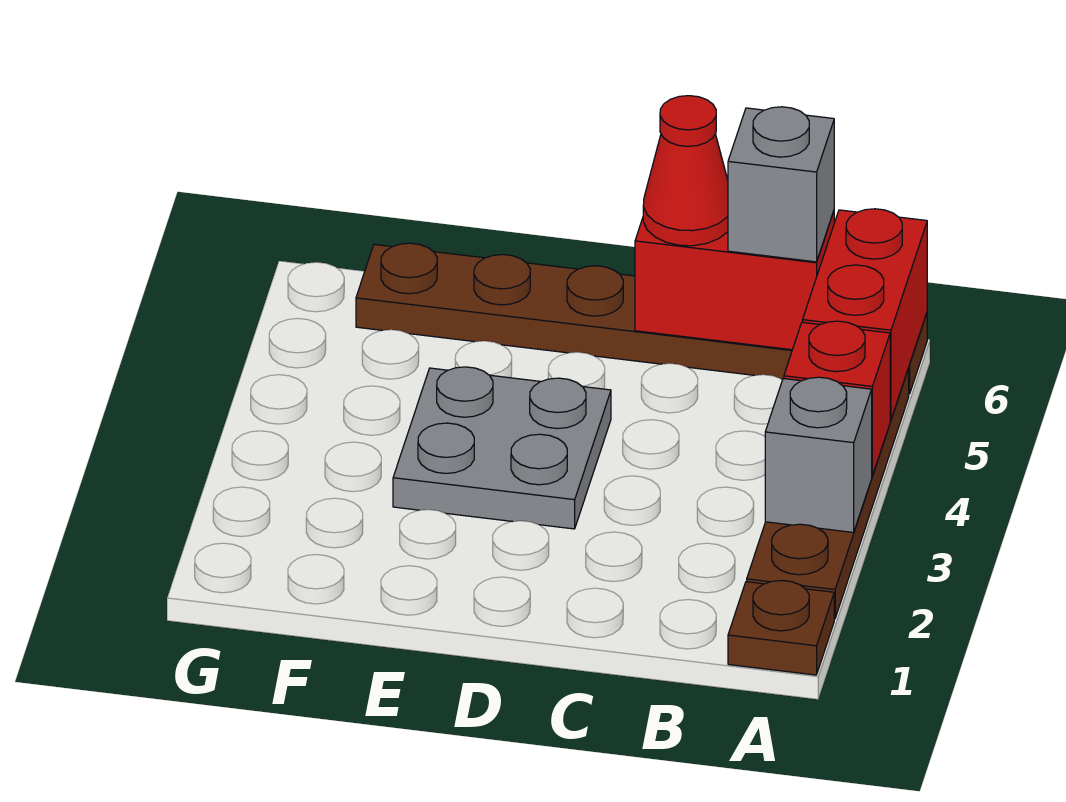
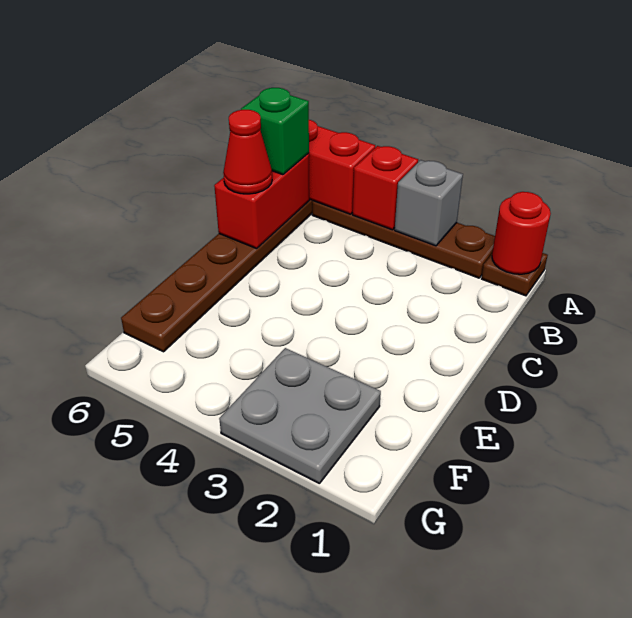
none -> red round brick A1 level 2
grey brick B6 level 3 -> green brick B6 level 3
grey plate D3:E4 level 1 -> grey plate F2:G3 level 1

